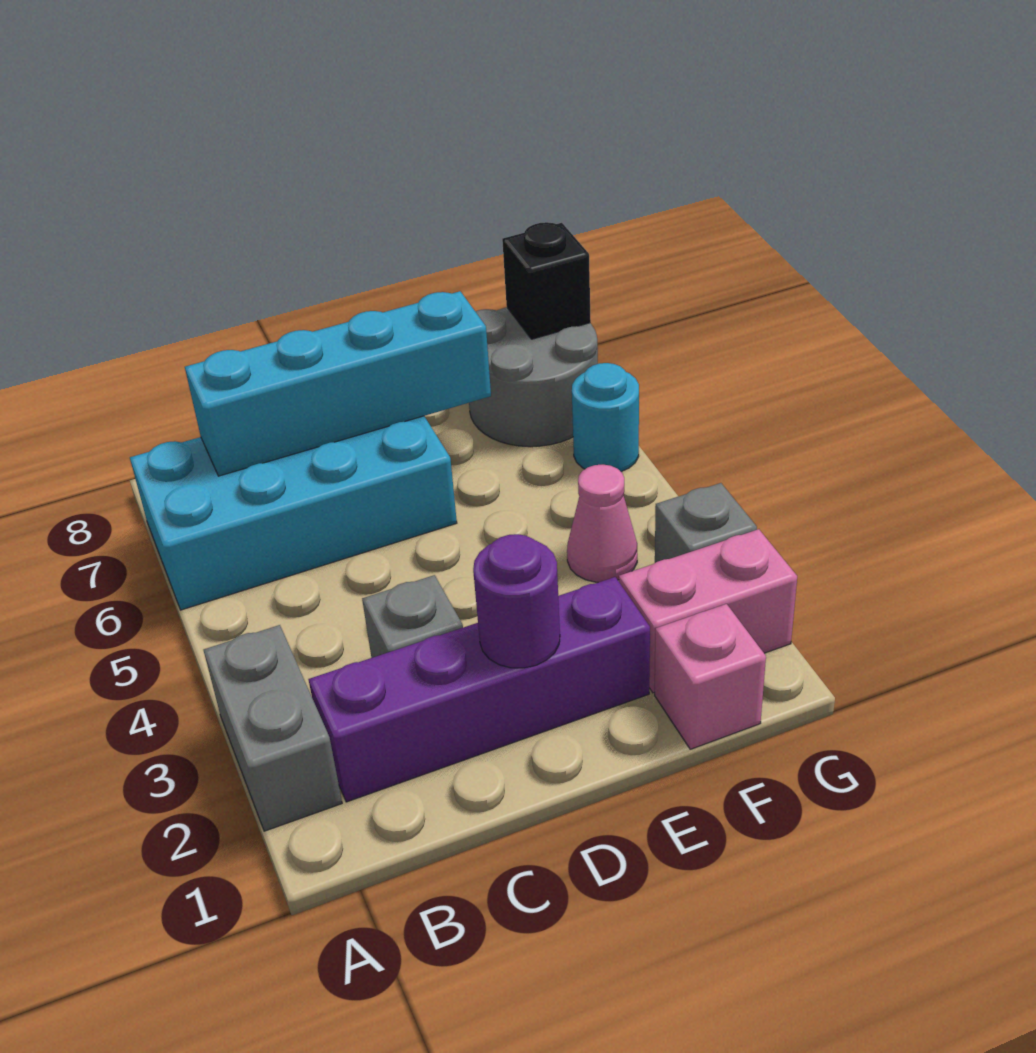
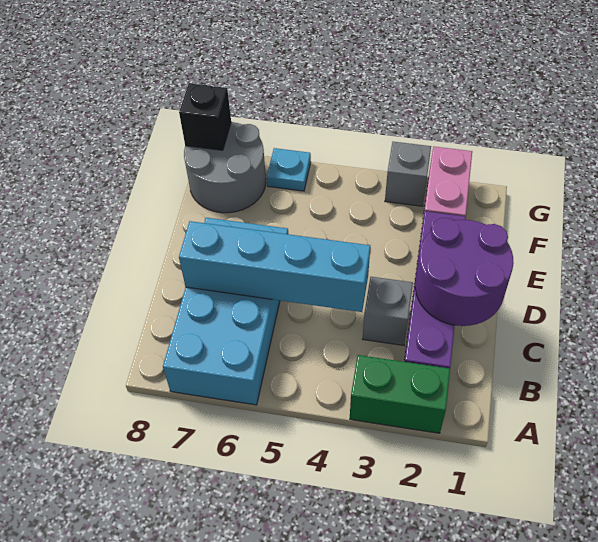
grey brick A2:A3 level 1 -> green brick A2:A3 level 1
cyan brick B7:E7 level 2 -> cyan brick C4:C7 level 2
purple round brick D2 level 2 -> purple round brick C1:D2 level 2
pink brick F1 level 1 -> none
pink cone F4 level 1 -> none
cyan round brick G6 level 1 -> cyan plate G6 level 1

